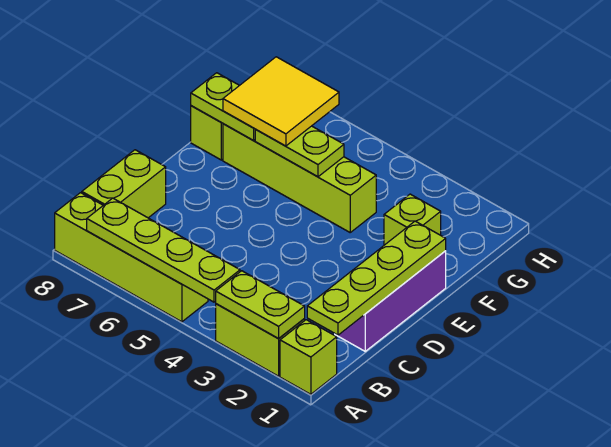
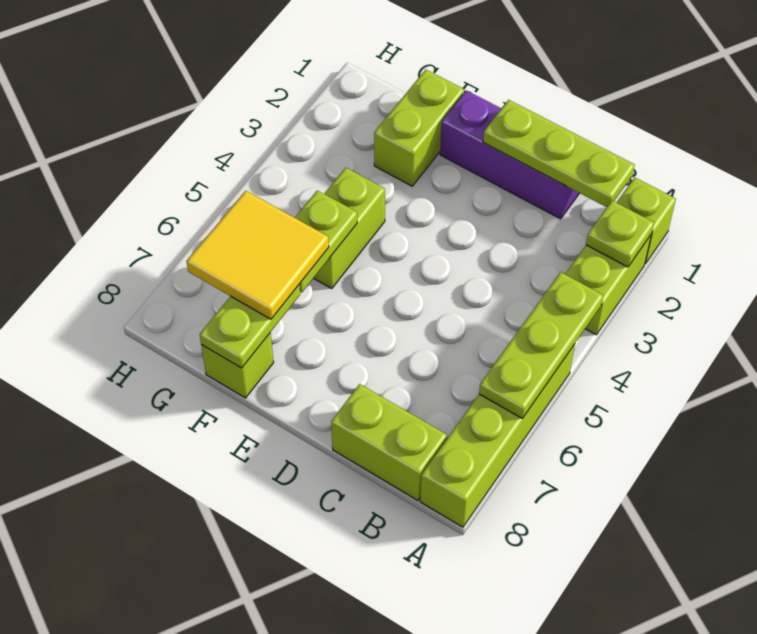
lime plate A2:A3 level 2 -> lime plate A2 level 2
lime plate A4:A7 level 2 -> lime plate A4:A6 level 2
lime plate B1:E1 level 2 -> lime plate B1:D1 level 2
lime brick F2 level 1 -> lime brick F1:F2 level 1
lime brick F4:F7 level 1 -> lime brick F4:F5 level 1

